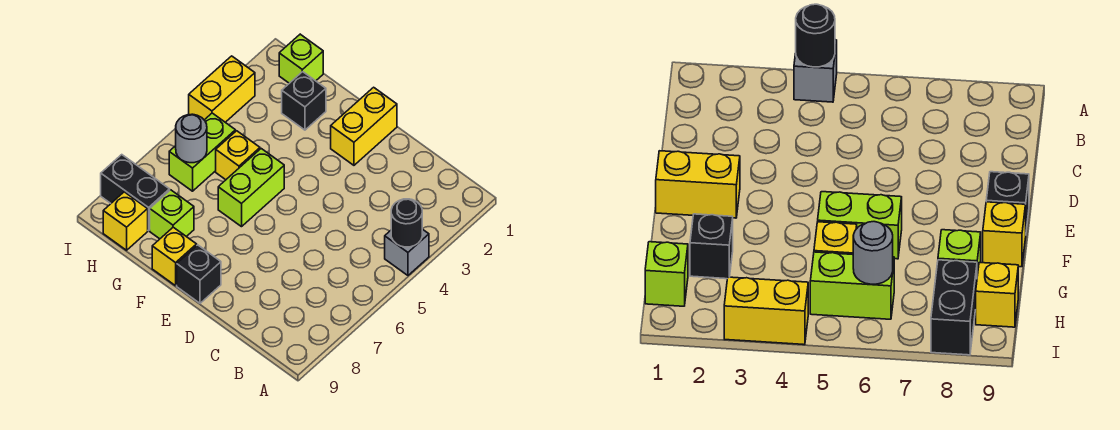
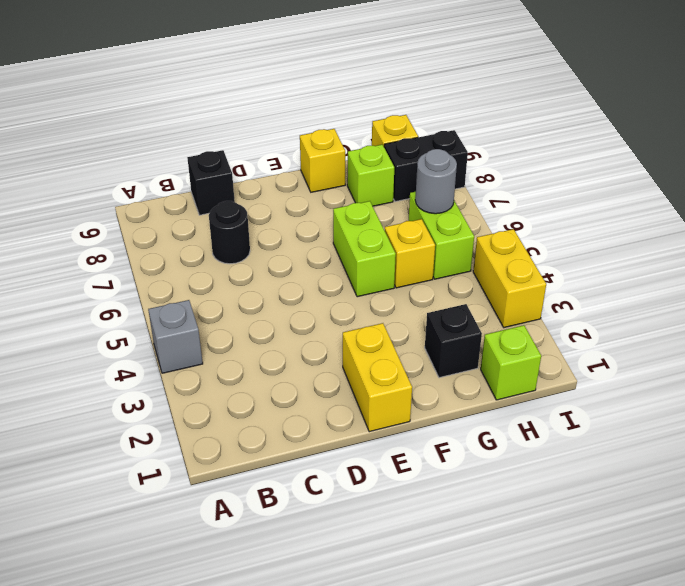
black round brick A4 level 2 -> black round brick C7 level 1
black brick E9 level 1 -> black brick C9 level 1

